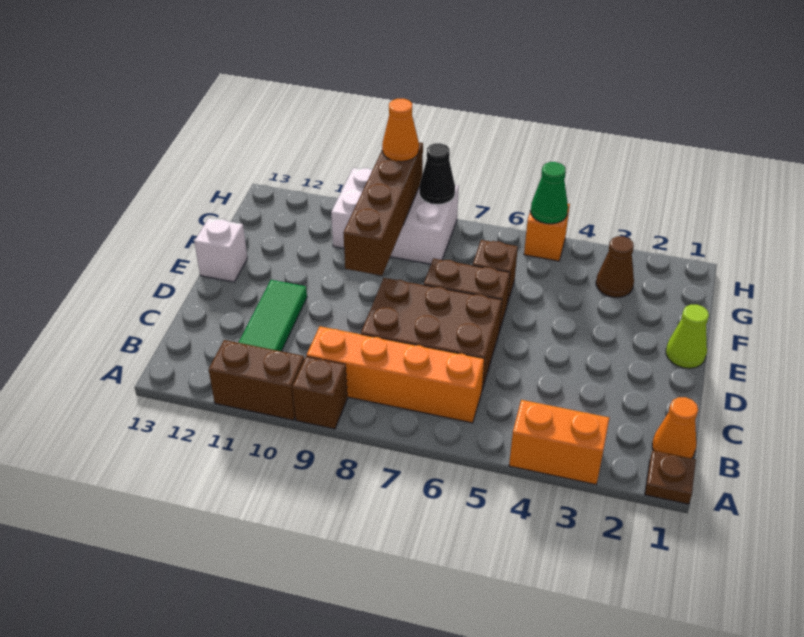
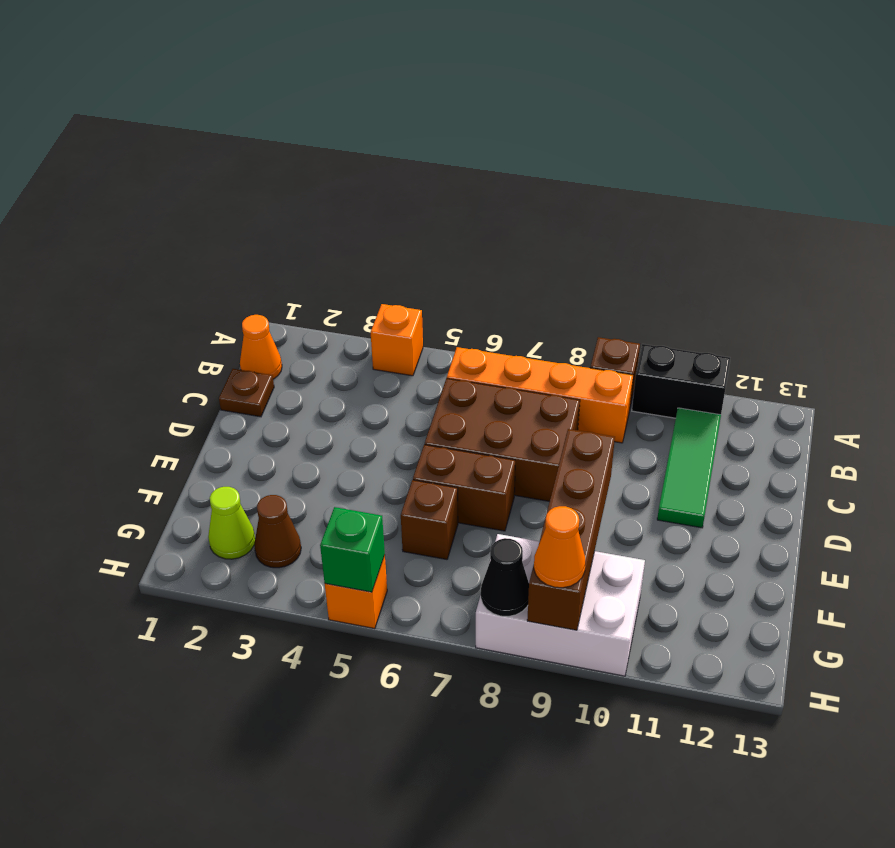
brown plate A1 level 1 -> brown plate C1 level 1
orange brick A3:A4 level 1 -> orange brick A4 level 1
brown brick A10:A11 level 1 -> black brick A10:A11 level 1
lime cone E1 level 1 -> lime cone G2 level 1
white brick E13 level 1 -> none
green cone H5 level 2 -> green brick H5 level 2

